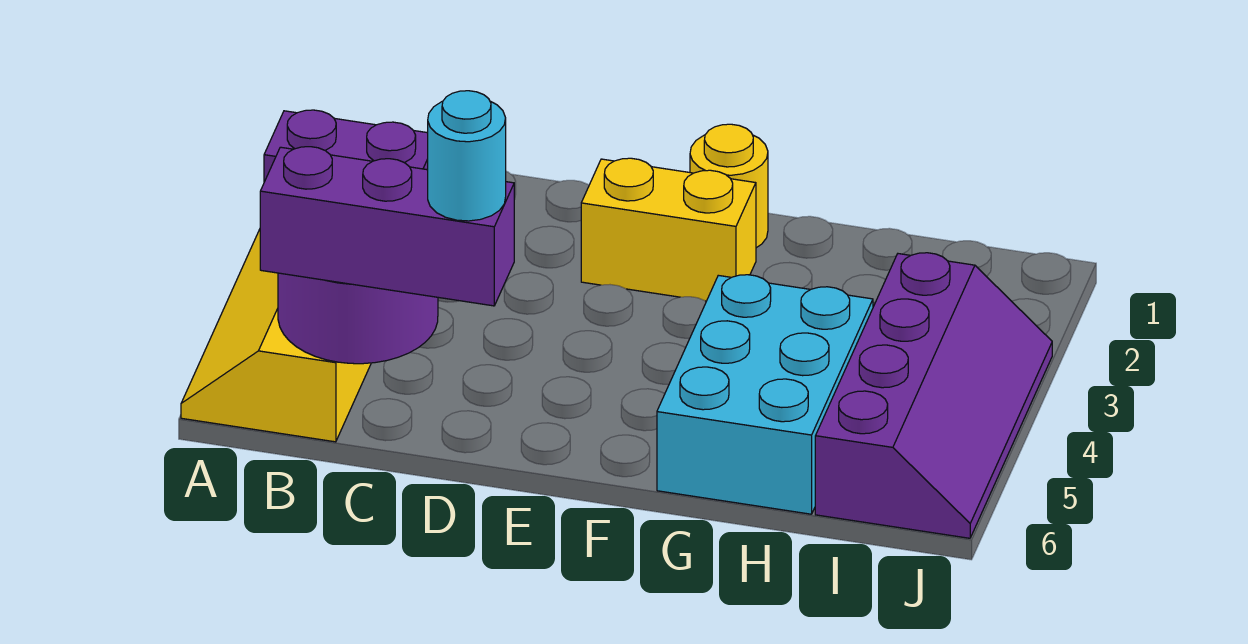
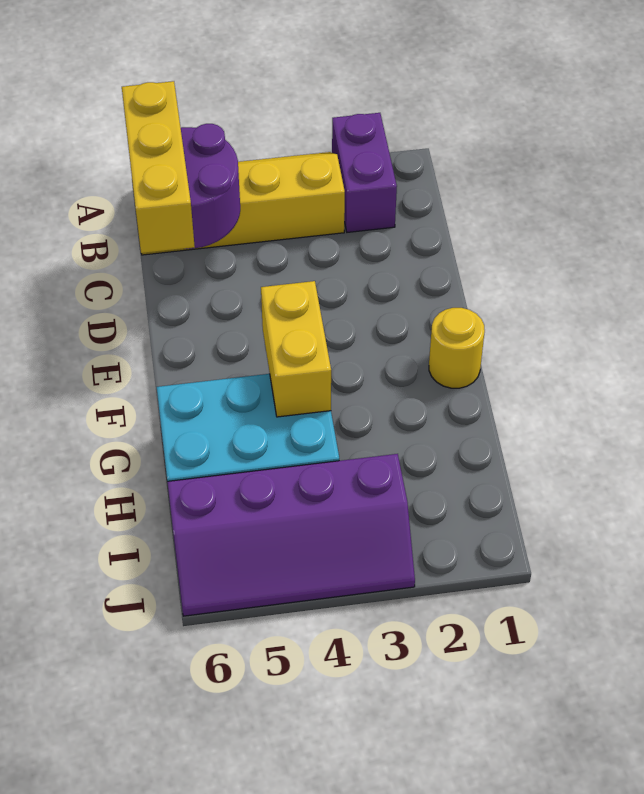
purple brick B6:D6 level 3 -> yellow brick B6:D6 level 3
cyan round brick D6 level 4 -> none
yellow brick E2:F2 level 1 -> yellow brick F4:G4 level 2

